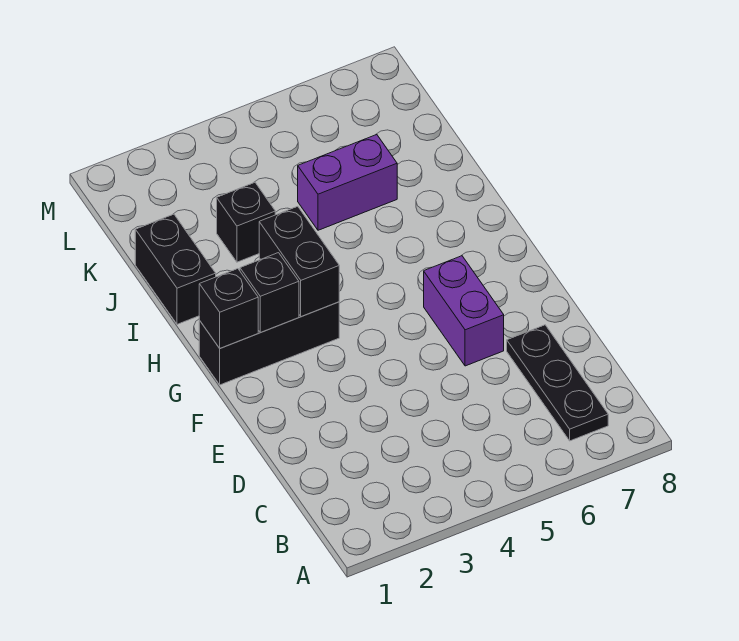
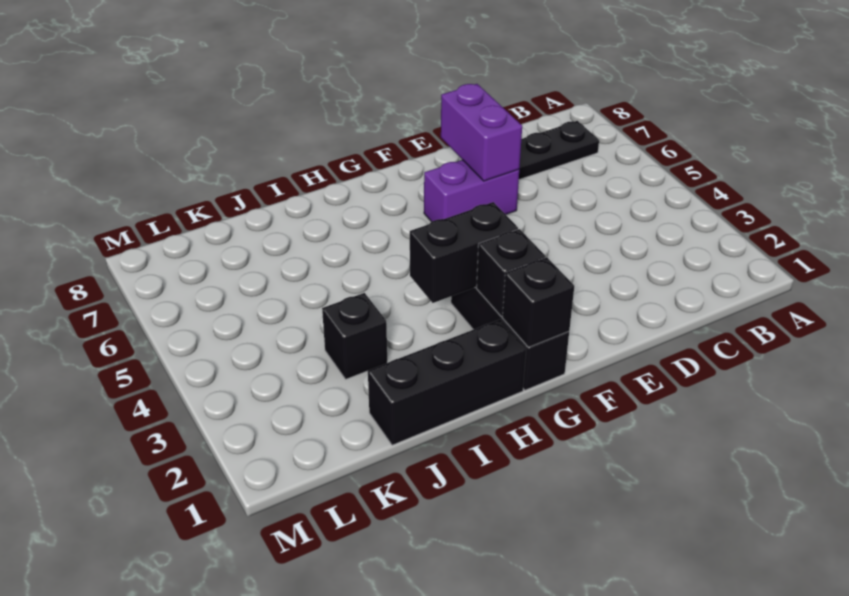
black brick I1:J1 level 1 -> black brick H1:J1 level 1
purple brick J5:J6 level 1 -> purple brick E6:E7 level 2

